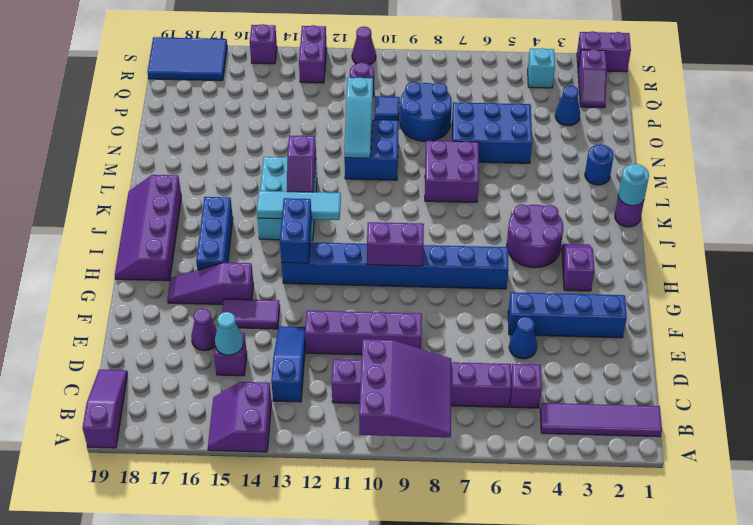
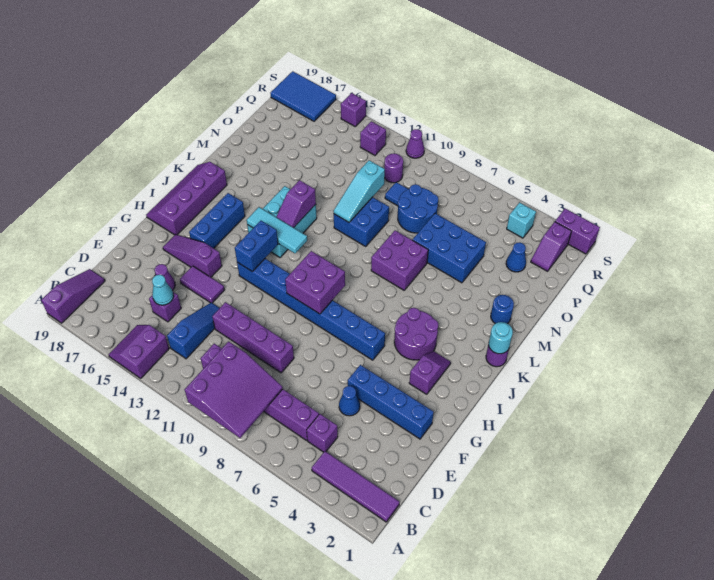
purple brick H9:H10 level 2 -> purple brick H9:I10 level 2
purple brick R13:S13 level 1 -> purple brick R13 level 1

